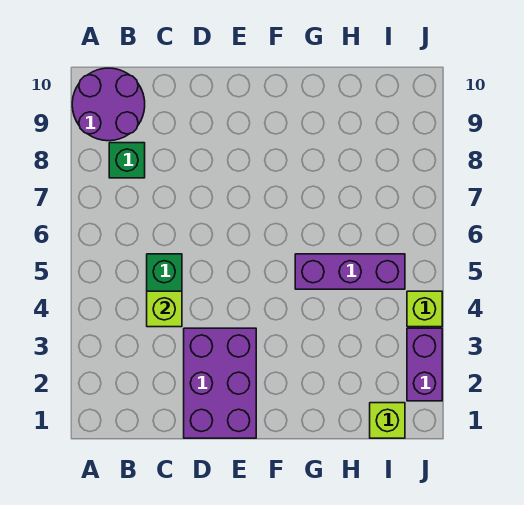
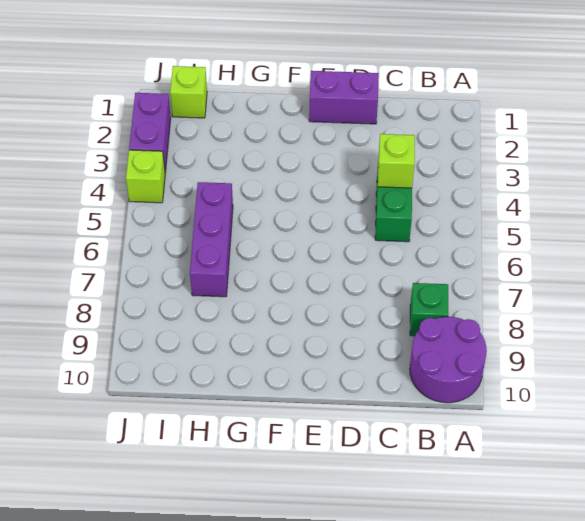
purple brick D1:E3 level 1 -> purple brick D1:E1 level 1
purple brick G5:I5 level 1 -> purple brick H5:H7 level 1

